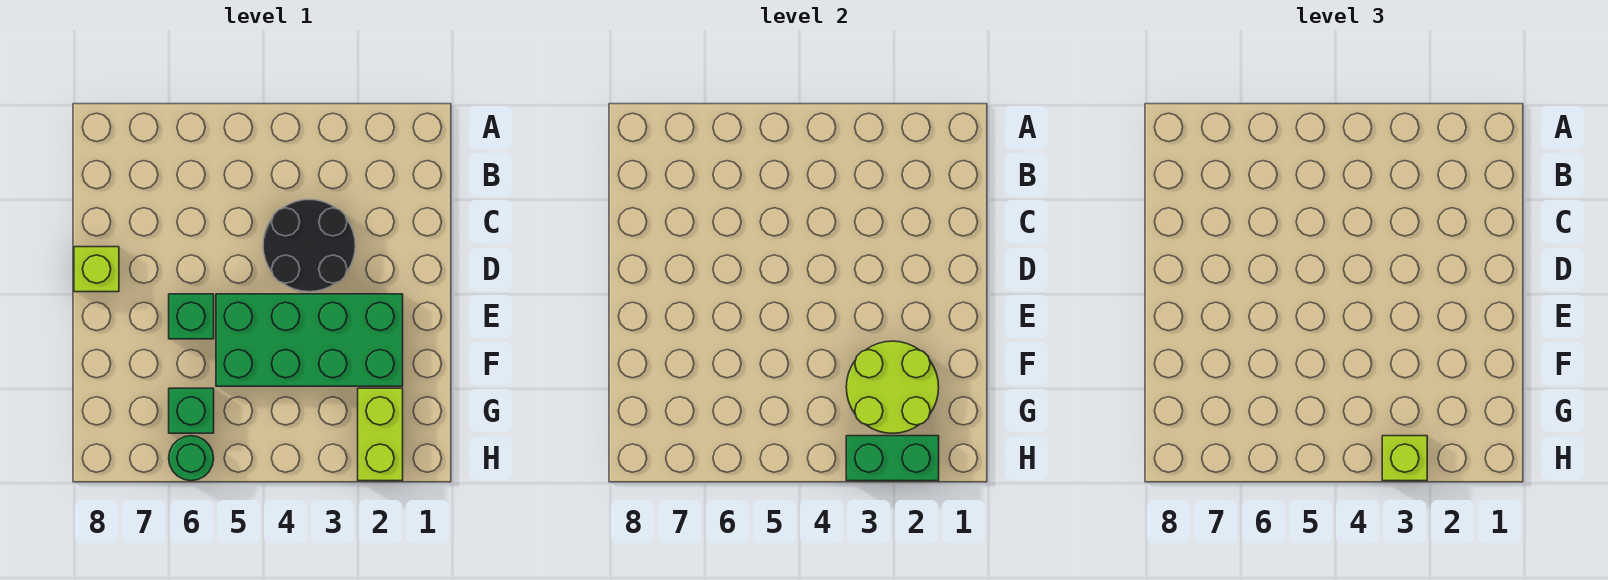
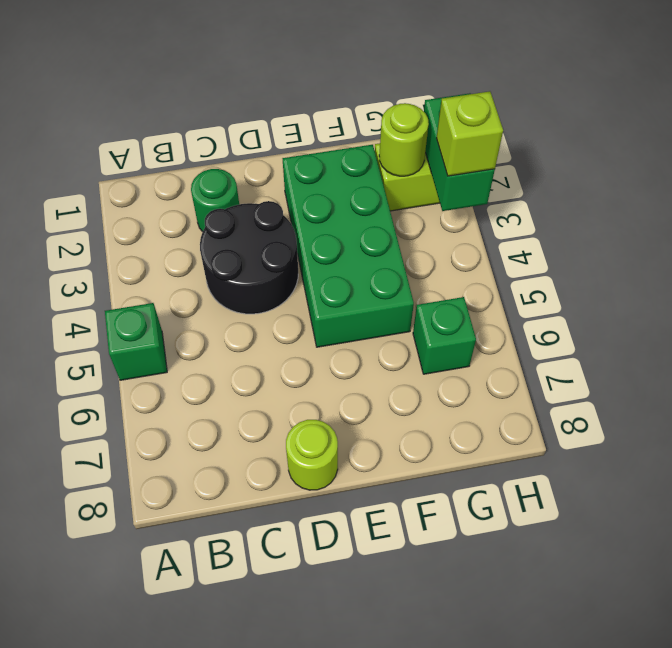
lime brick D8 level 1 -> lime round brick D8 level 1
green brick E6 level 1 -> green brick A5 level 1
lime round brick F2:G3 level 2 -> lime round brick G2 level 2
green round brick H6 level 1 -> green round brick C2 level 1

